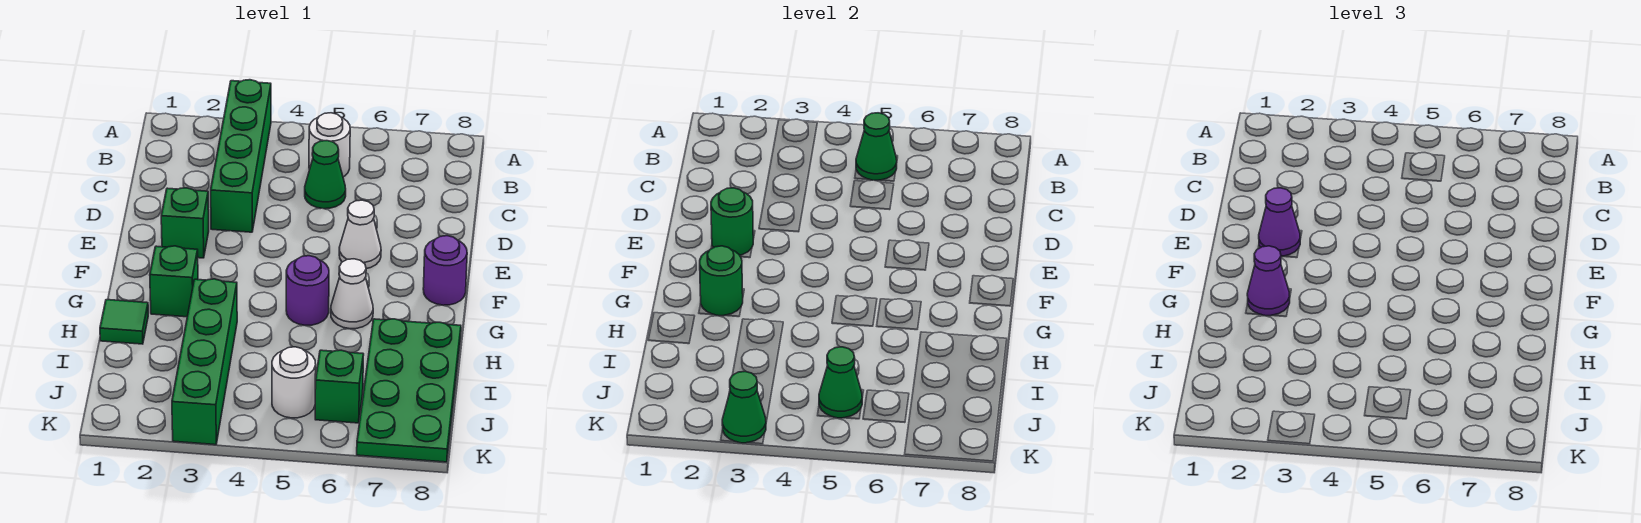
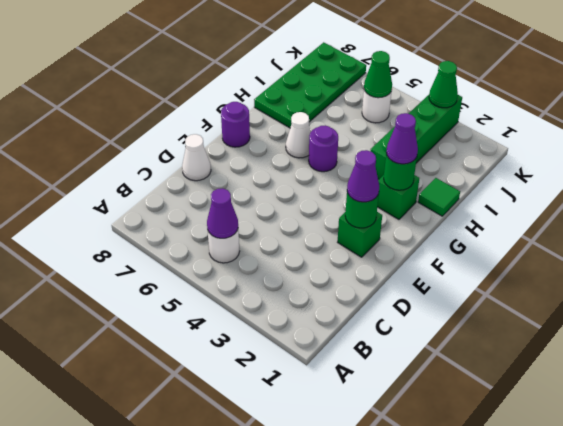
green brick A3:D3 level 1 -> none
green cone B5 level 2 -> purple cone B5 level 2
green cone C5 level 1 -> none
white cone E6 level 1 -> white cone D8 level 1
green brick J6 level 1 -> none

